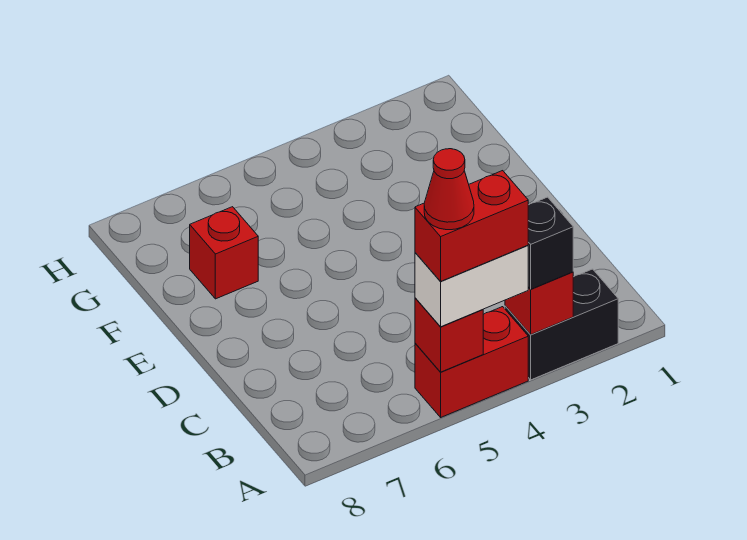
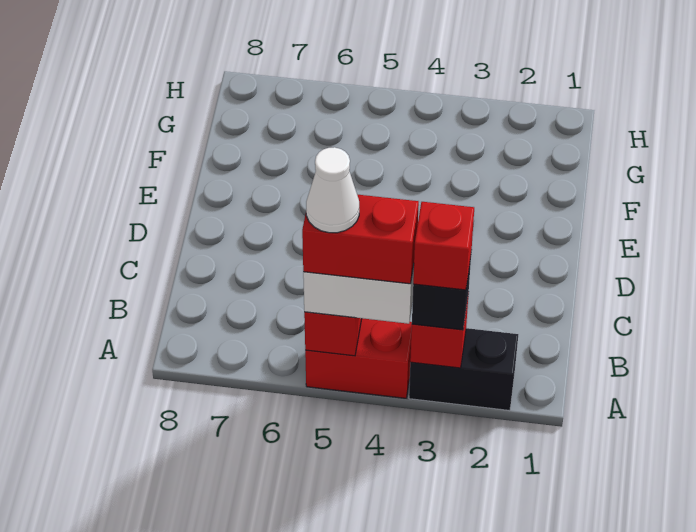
red cone A5 level 5 -> white cone A5 level 5
red brick F7 level 1 -> red brick A3 level 4

